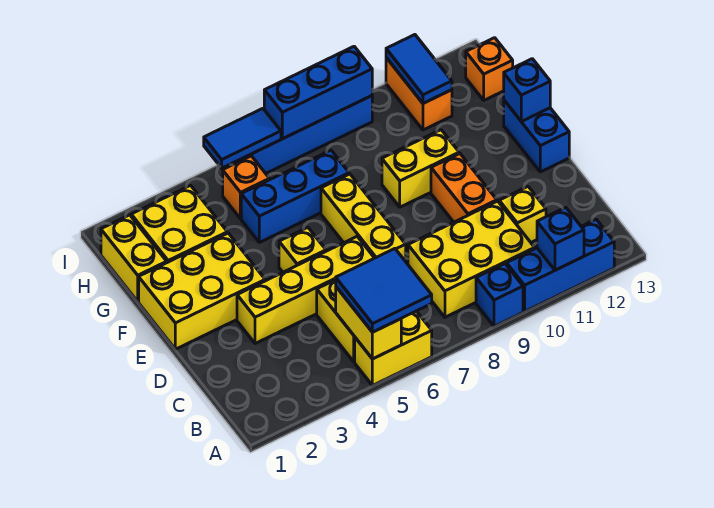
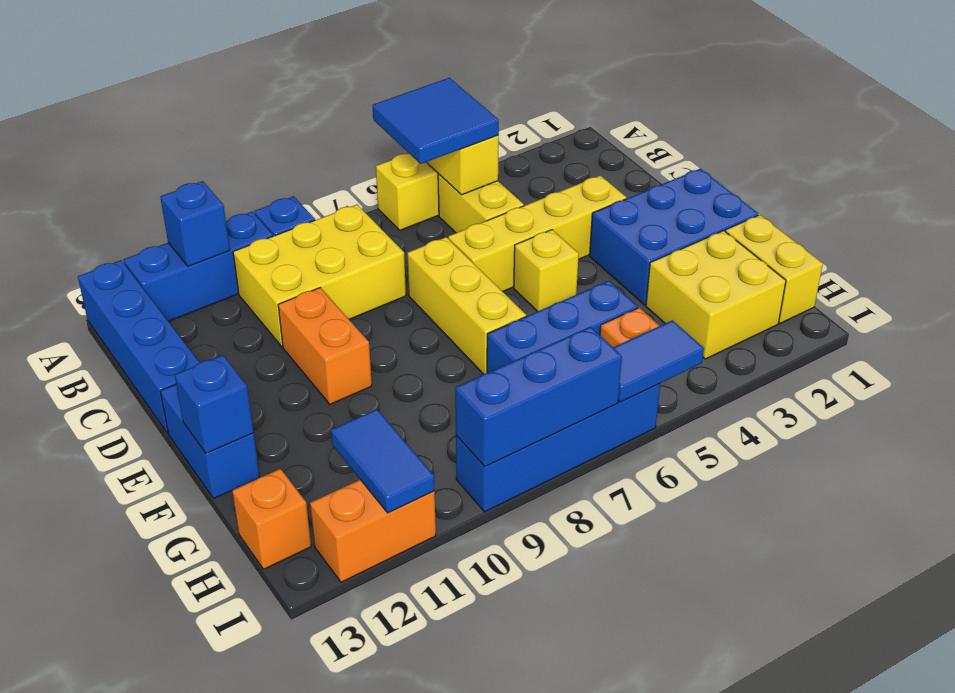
none -> blue brick A13:D13 level 1
yellow brick C11 level 1 -> none
yellow brick E1:F3 level 1 -> blue brick E1:F3 level 1
yellow brick F9:F10 level 1 -> none
orange brick H11:I11 level 1 -> orange brick I11:I12 level 1

